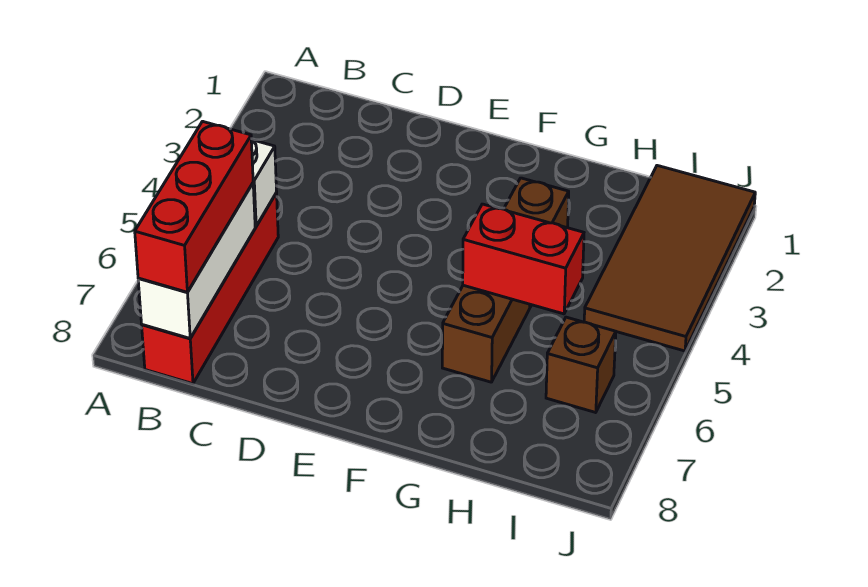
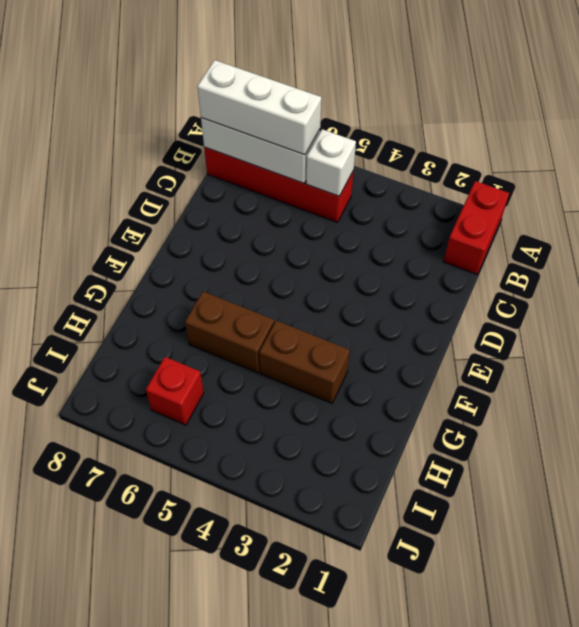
red brick B6:B8 level 3 -> white brick B6:B8 level 3
red brick G5:H5 level 2 -> red brick A1:B1 level 1
brown tile I1:J4 level 1 -> none
brown brick I6 level 1 -> red brick I6 level 1

